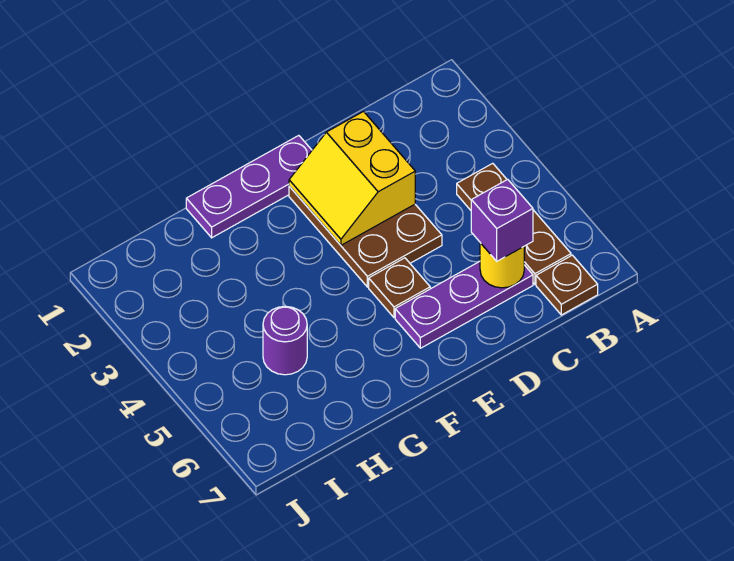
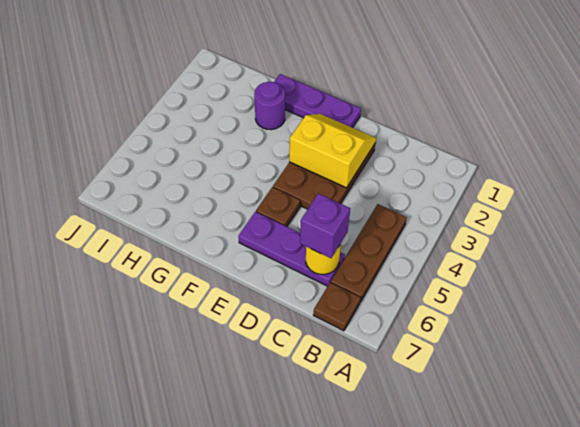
yellow slope D2:E3 level 2 top D -> yellow slope D2:E3 level 2 top 3
purple round brick H5 level 1 -> purple round brick G2 level 1

